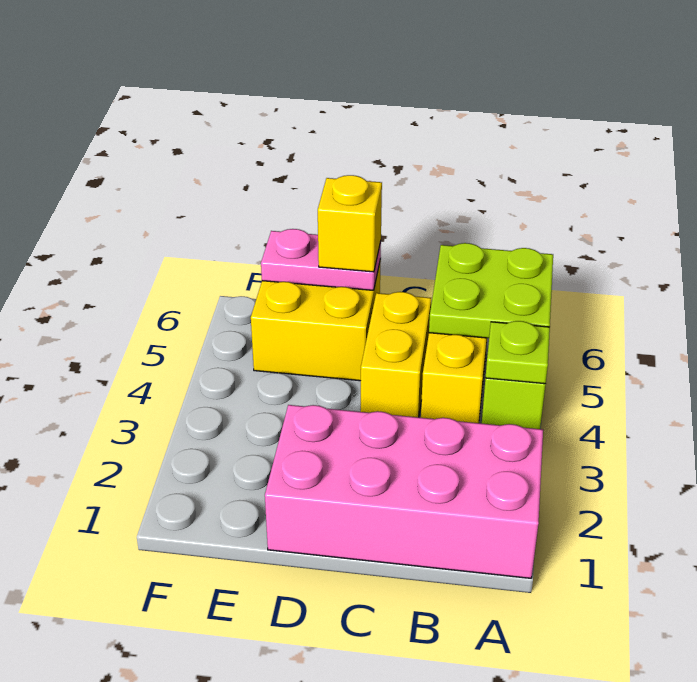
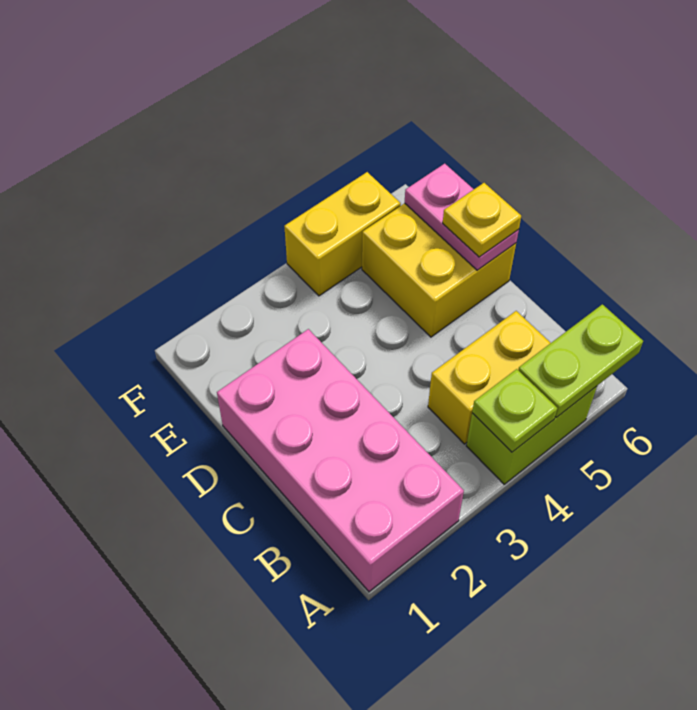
lime plate A5:B6 level 2 -> lime plate A5:A6 level 2
yellow brick C4:C5 level 1 -> yellow brick F4:F5 level 1
yellow brick D6 level 3 -> yellow plate D6 level 3

